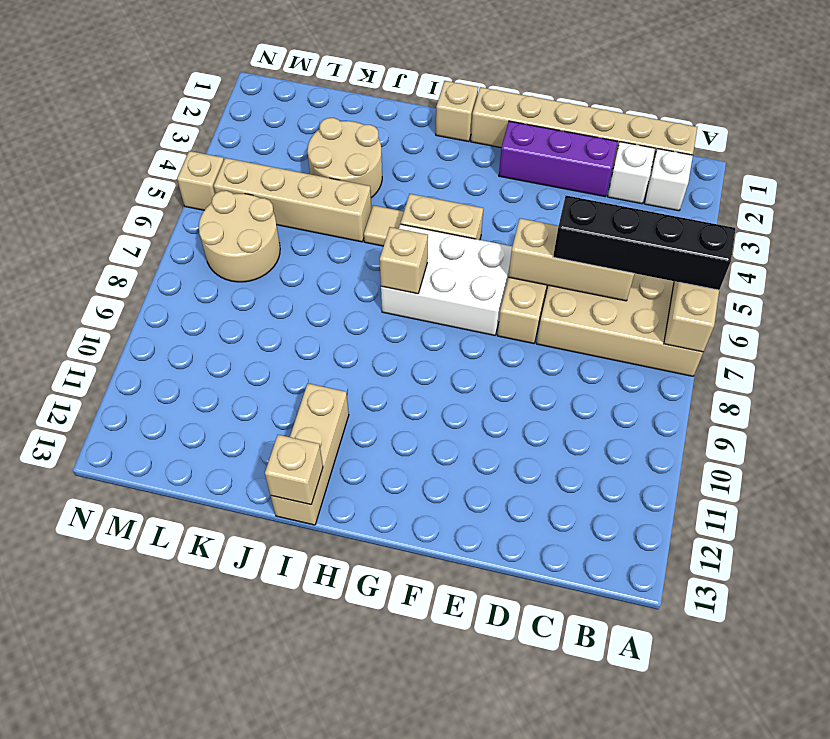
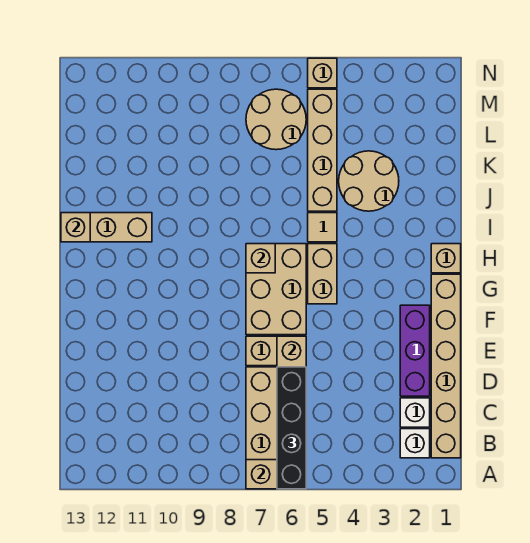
white brick F6:H7 level 1 -> tan brick F6:H7 level 1

